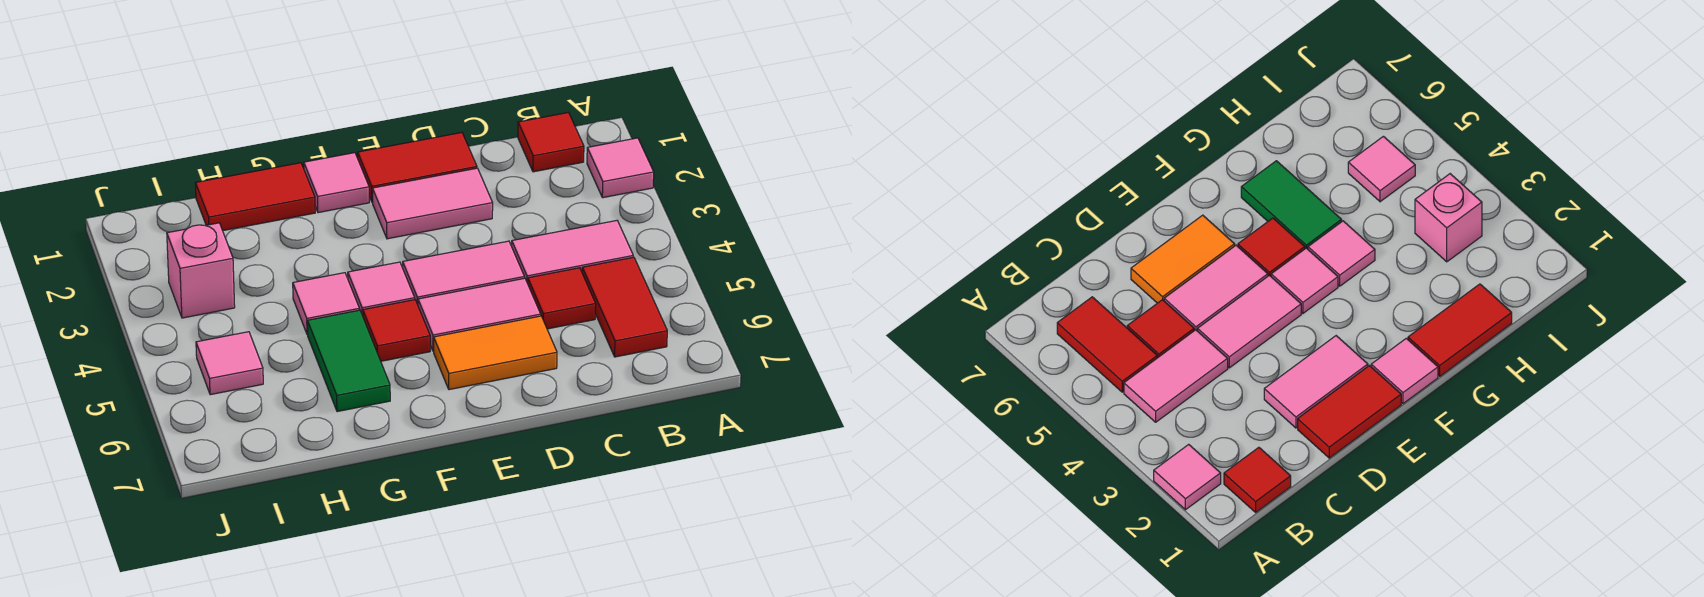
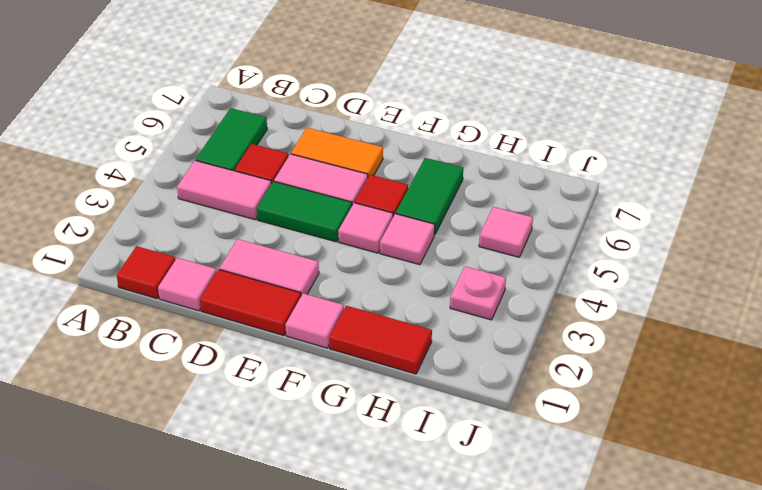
pink tile A2 level 1 -> pink tile C1 level 1
red tile B5:B6 level 1 -> green tile B5:B6 level 1
pink tile D4:E4 level 1 -> green tile D4:E4 level 1
pink brick I3 level 1 -> pink plate I3 level 1

